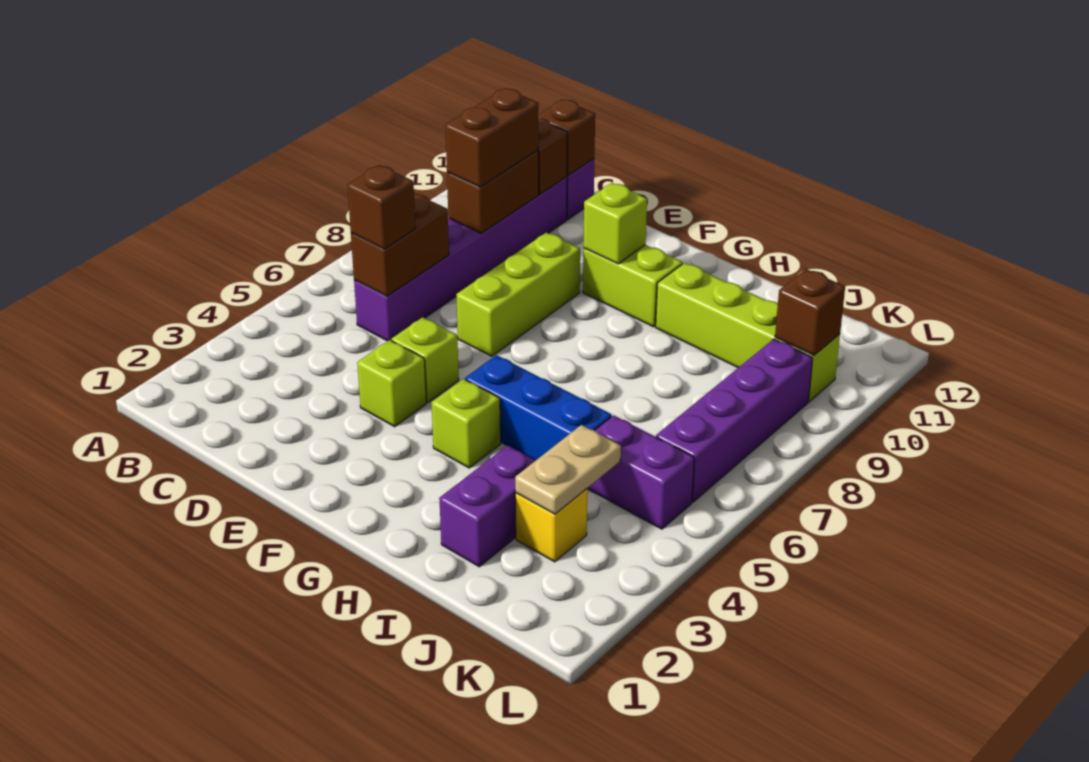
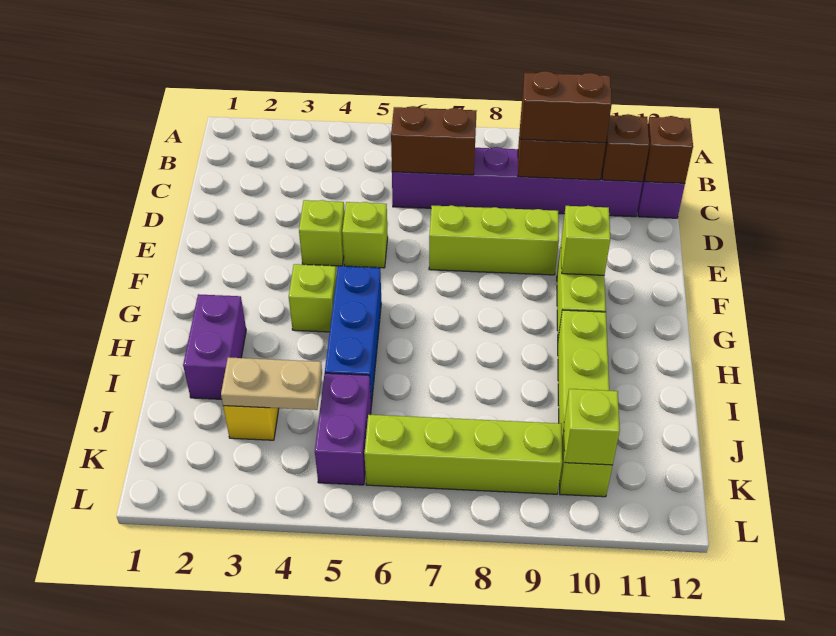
brown brick C6 level 3 -> none
purple brick I2:I3 level 1 -> purple brick H2:I2 level 1
purple brick K6:K9 level 1 -> lime brick K6:K9 level 1
brown brick K10 level 2 -> lime brick K10 level 2

